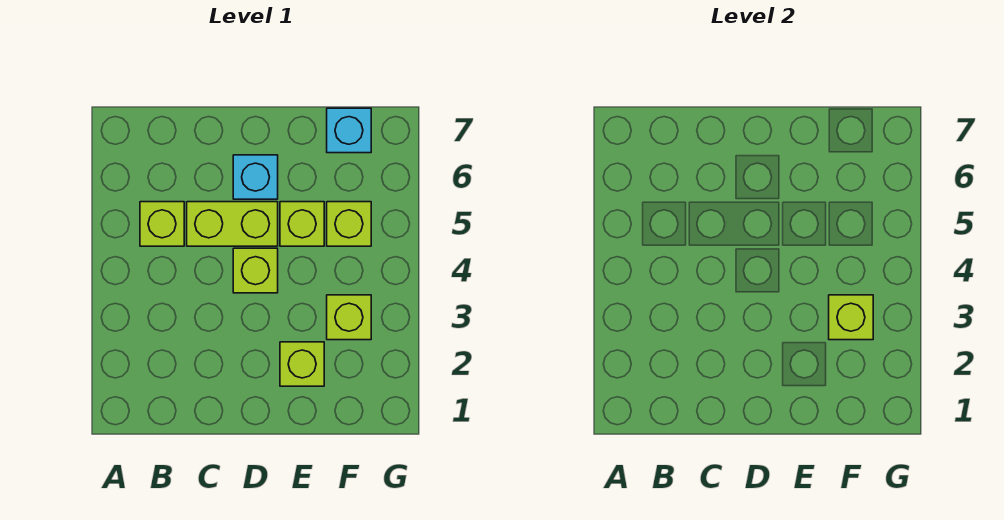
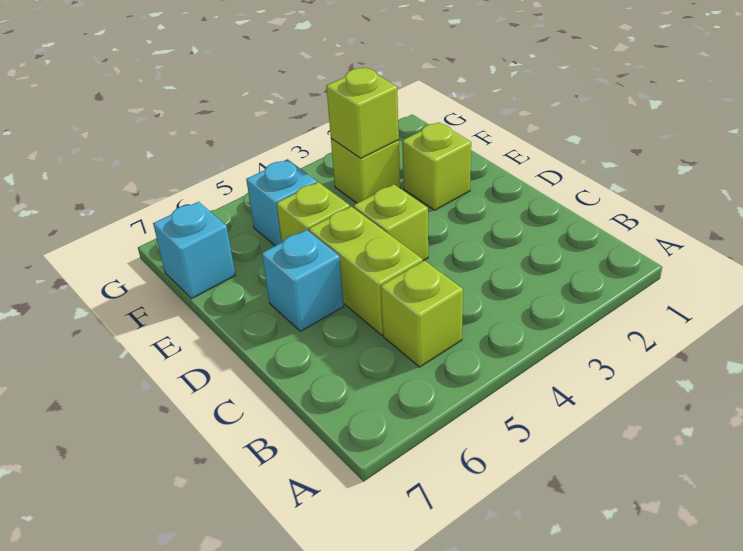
lime brick F5 level 1 -> cyan brick F5 level 1

